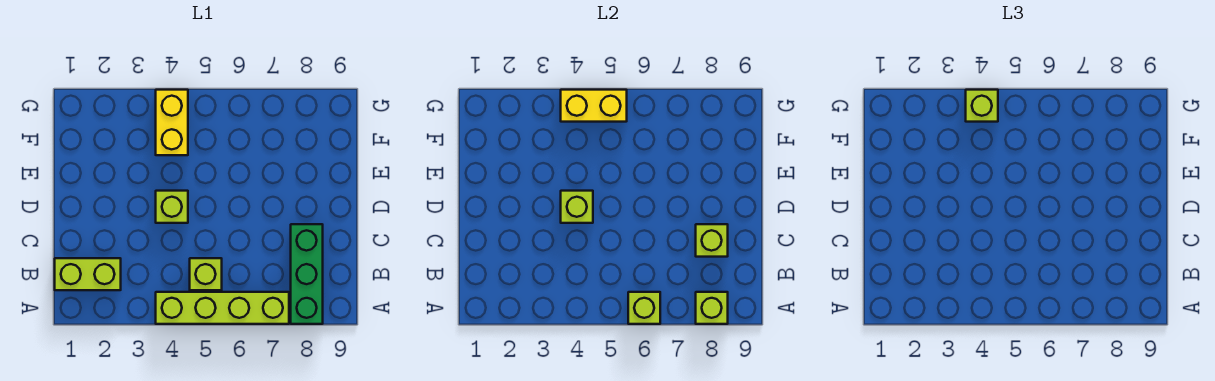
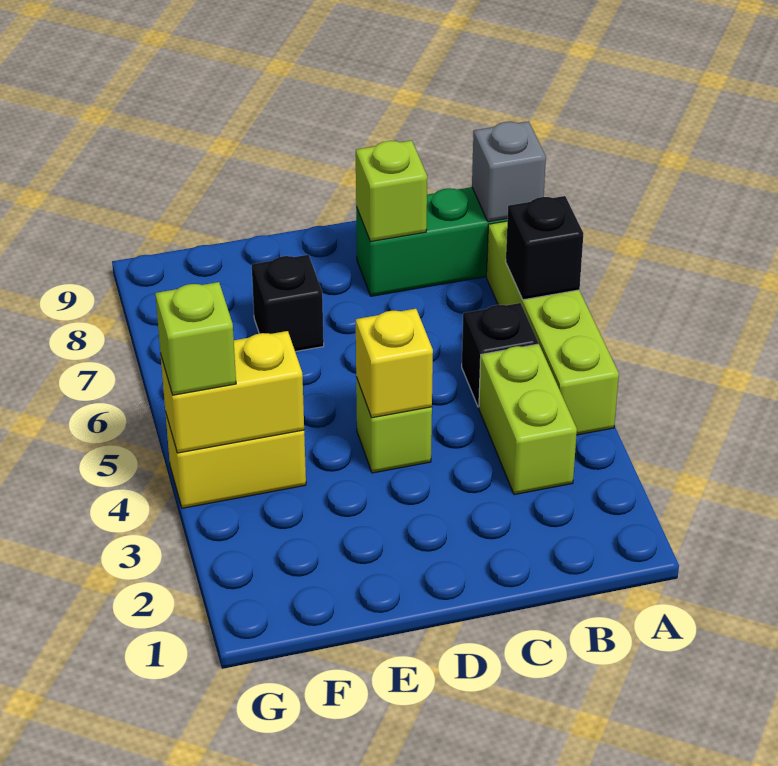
lime brick A6 level 2 -> black brick A6 level 2
lime brick A8 level 2 -> grey brick A8 level 2
lime brick B1:B2 level 1 -> lime brick B3:B4 level 1
lime brick B5 level 1 -> black brick B5 level 1
lime brick D4 level 2 -> yellow brick D4 level 2
none -> black brick E7 level 1
yellow brick G4:G5 level 2 -> yellow brick F4:G4 level 2

